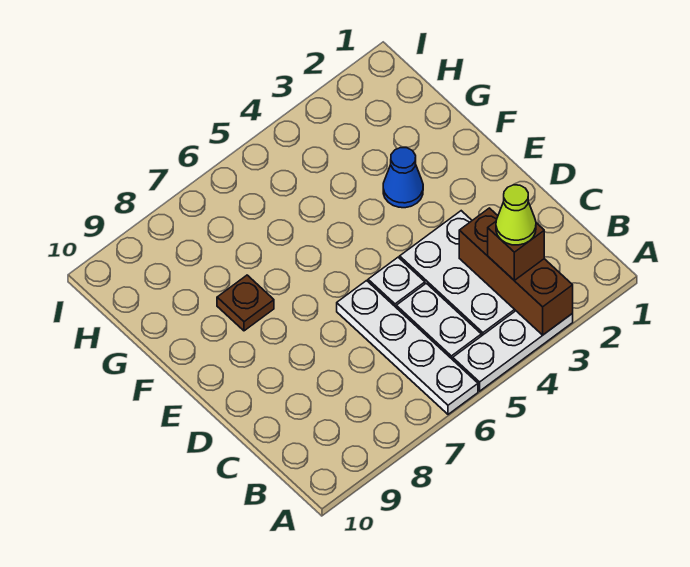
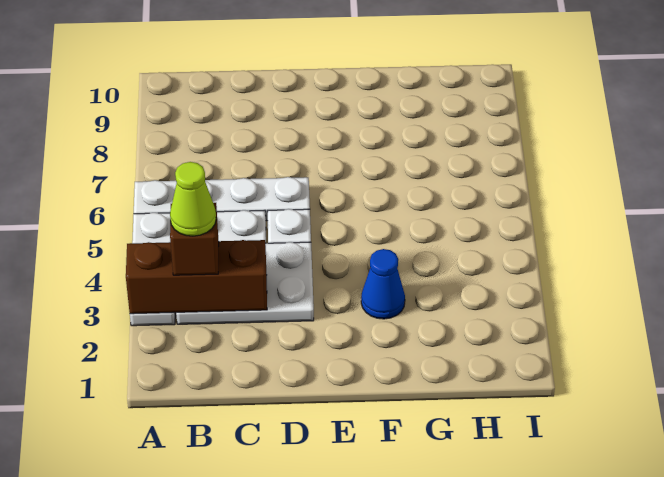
brown plate F8 level 1 -> none

